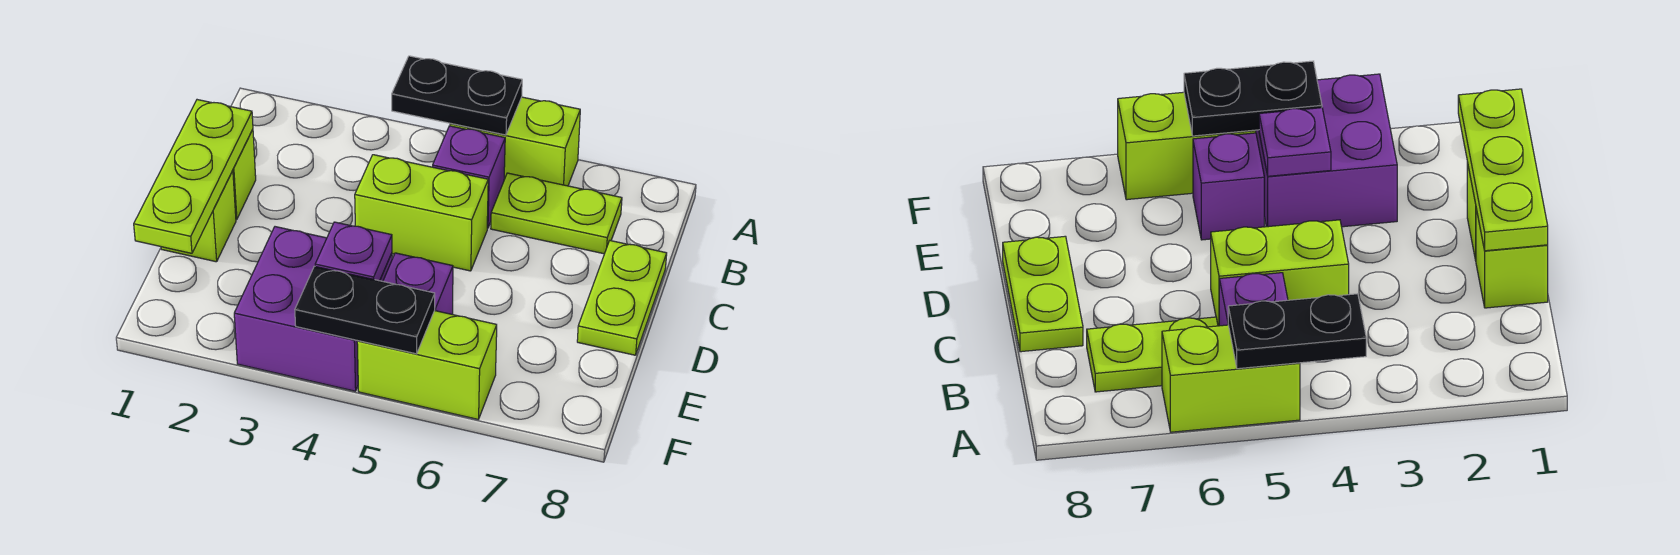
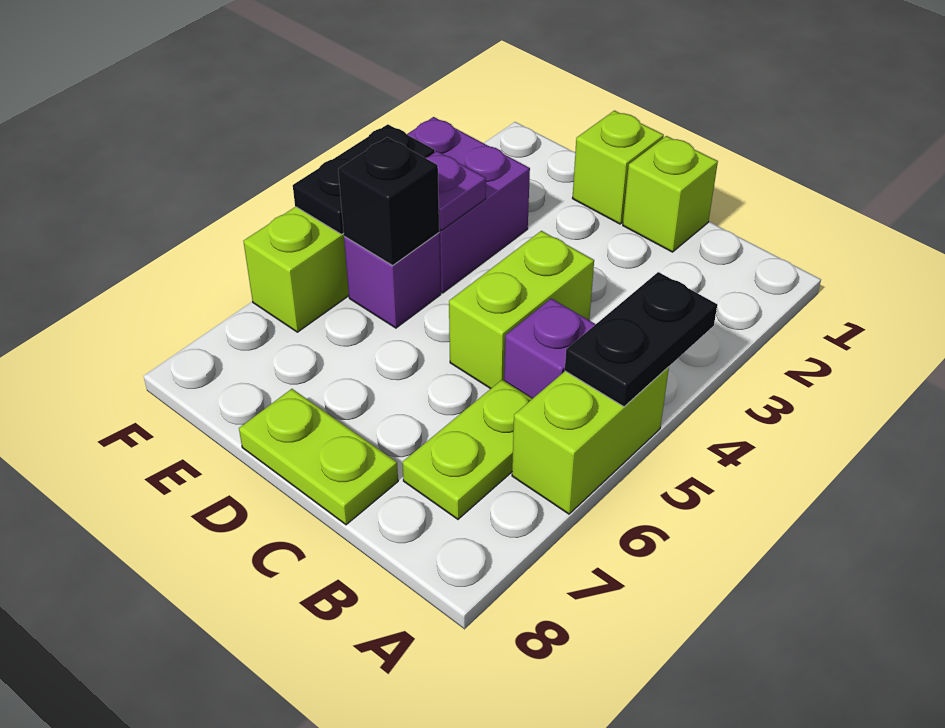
lime plate C1:E1 level 2 -> none
none -> black brick E5 level 2

